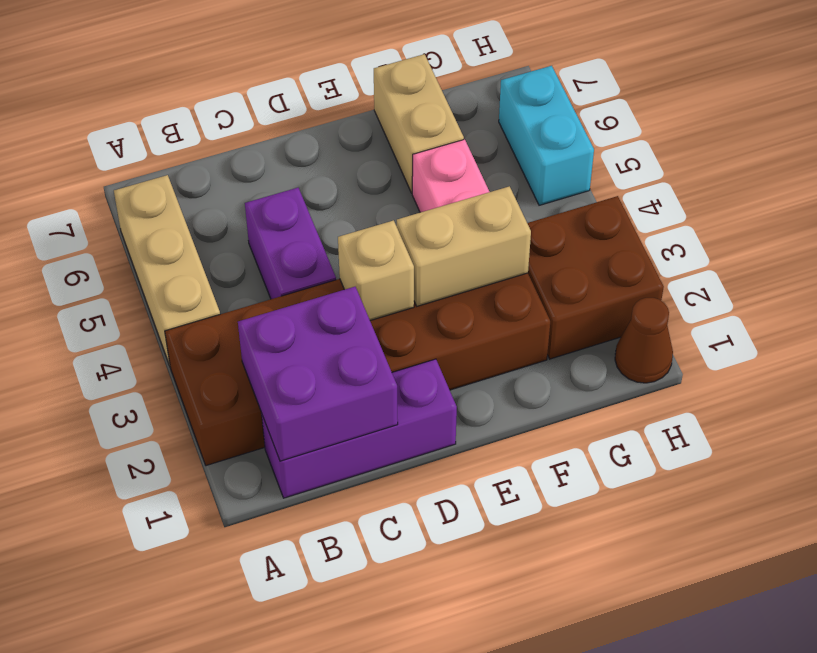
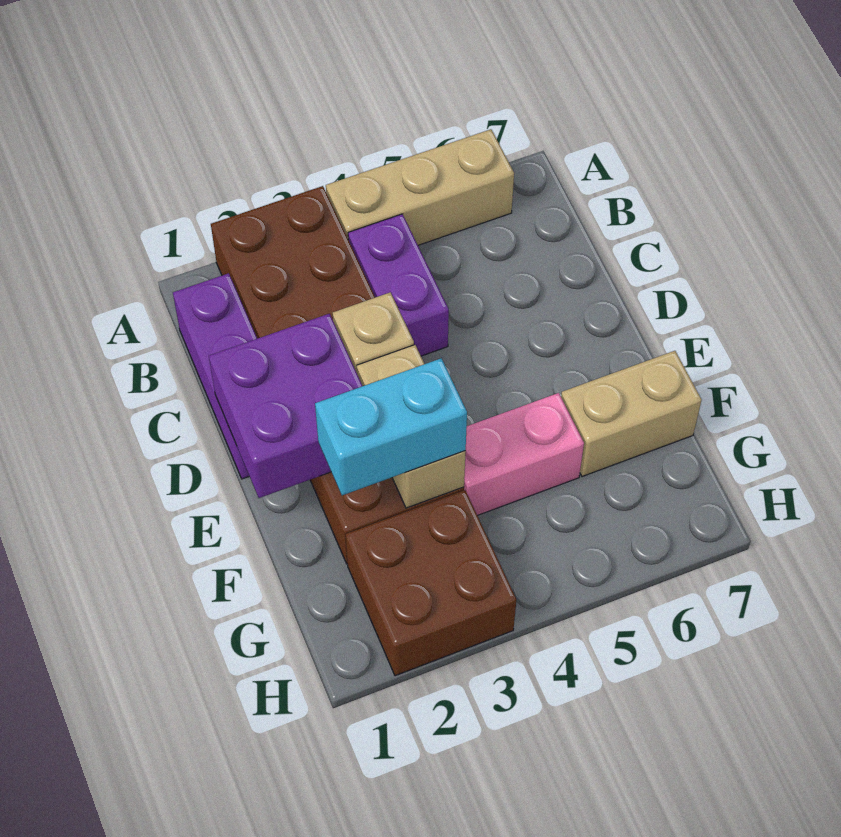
purple brick B1:C2 level 2 -> purple brick D1:E2 level 2
purple brick C4:C5 level 1 -> purple brick B4:C4 level 1
brown cone H1 level 1 -> none
cyan brick H5:H6 level 1 -> cyan brick F2:F3 level 3

